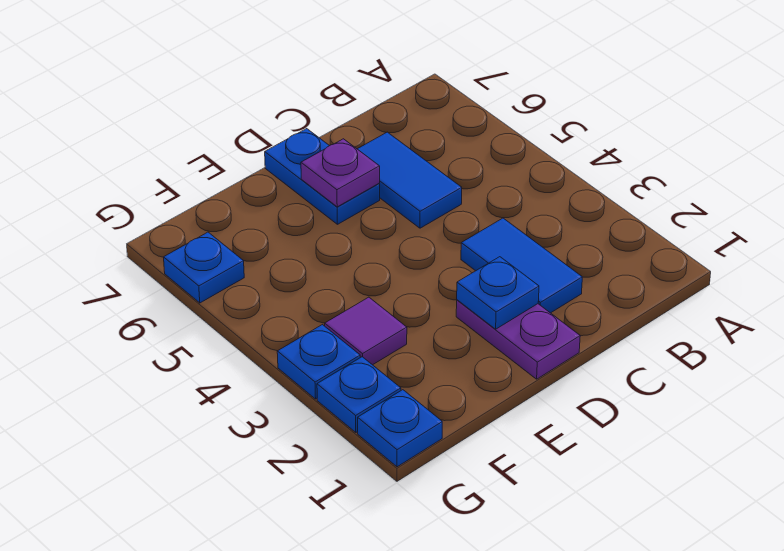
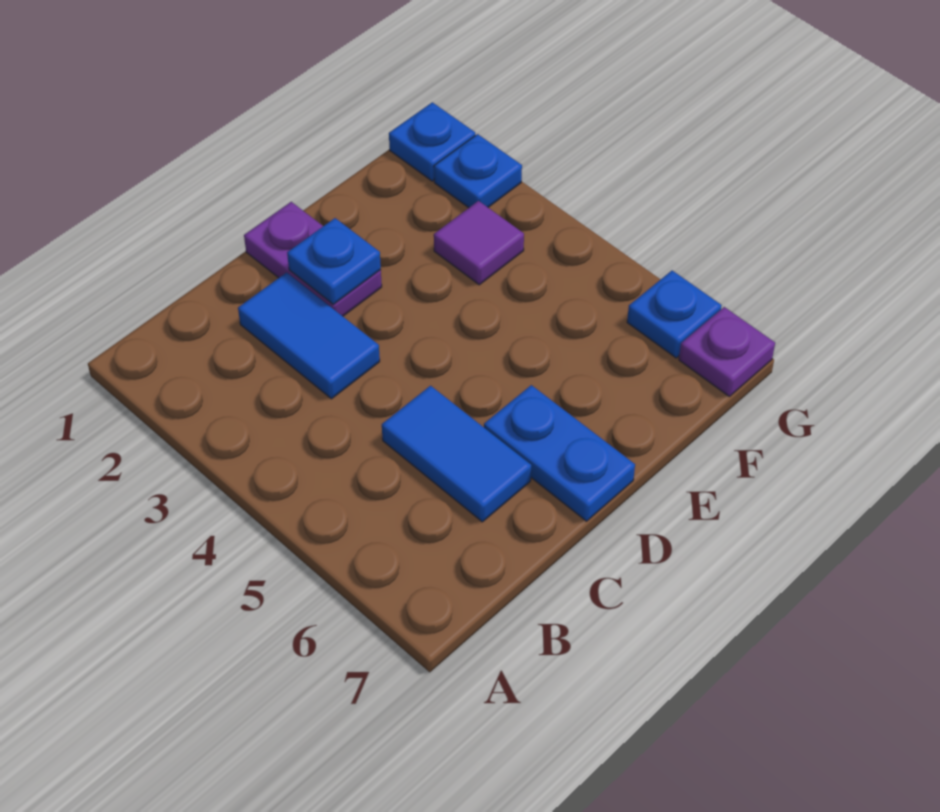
purple plate D6 level 2 -> purple plate G7 level 1
blue plate G3 level 1 -> none

